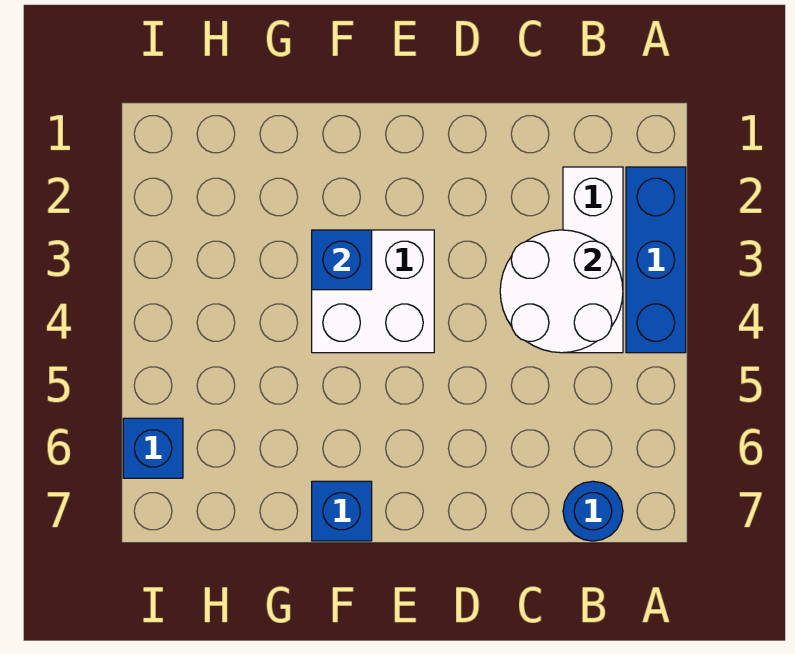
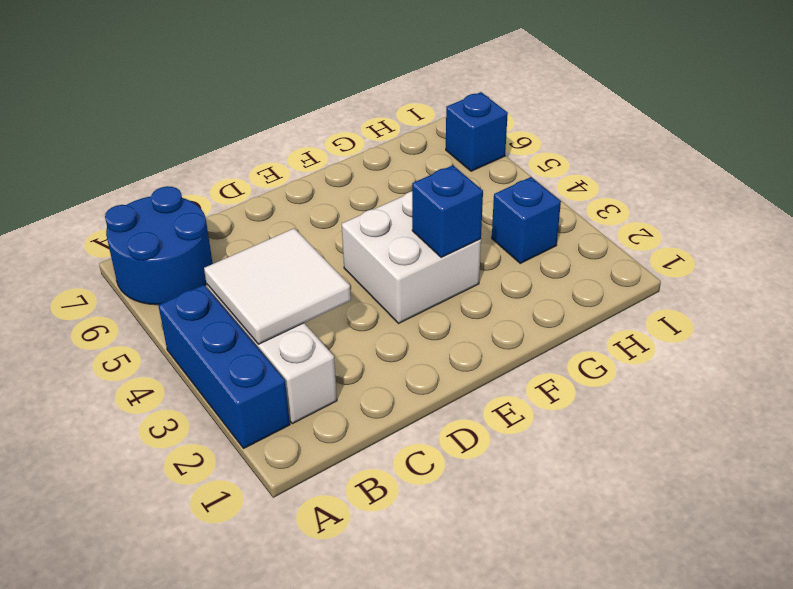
white round brick B3:C4 level 2 -> white tile B3:C4 level 2
blue round brick B7 level 1 -> blue round brick A6:B7 level 1
blue brick F7 level 1 -> blue brick H3 level 1

